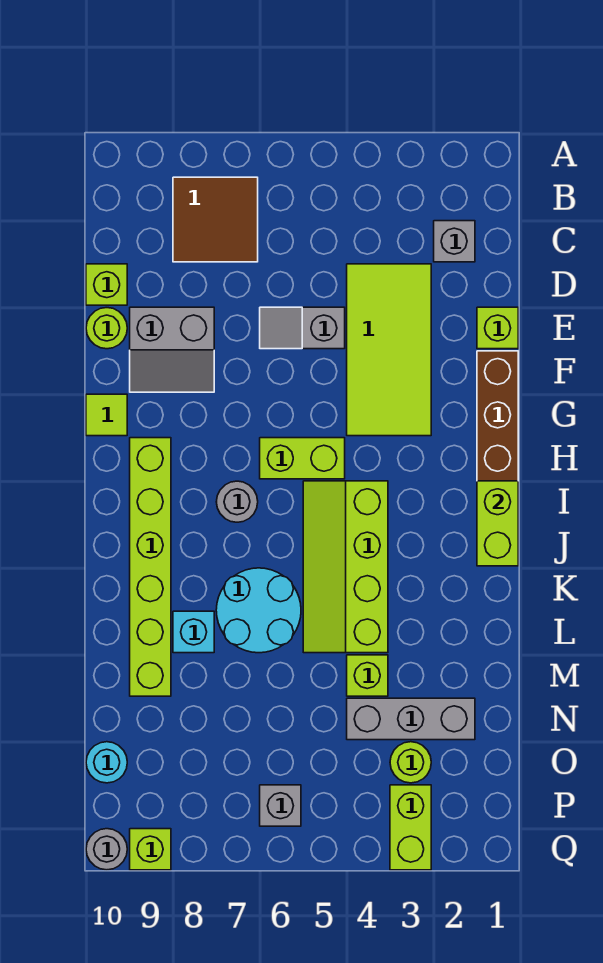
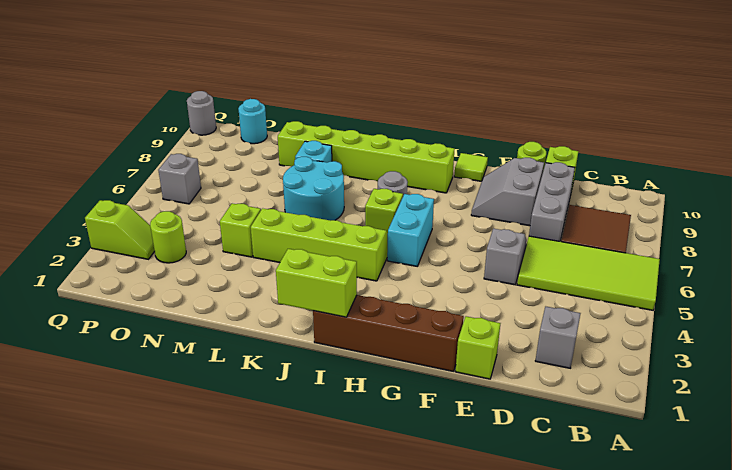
lime tile D3:G4 level 1 -> lime tile A5:D6 level 1
lime brick H5:H6 level 1 -> cyan brick H5:H6 level 1
grey brick N2:N4 level 1 -> grey brick D7:D9 level 1
lime brick P3:Q3 level 1 -> lime slope P3:Q3 level 1 top Q
lime brick Q9 level 1 -> lime brick I6 level 1

